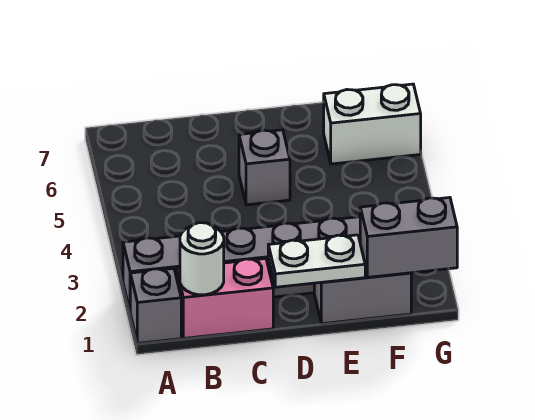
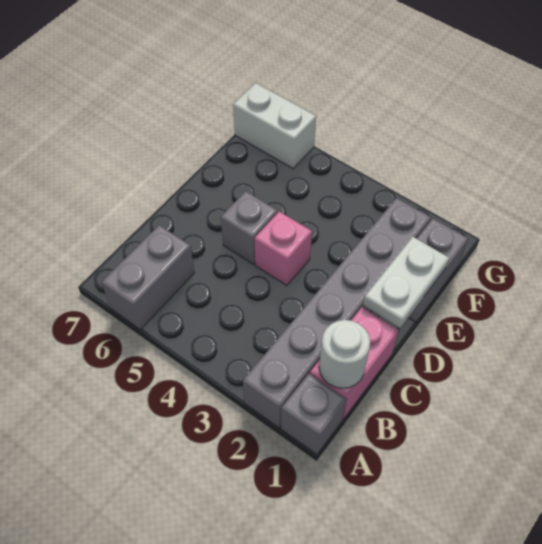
none -> pink brick D4 level 1
grey brick F1:G1 level 2 -> grey brick A6:B6 level 1
white brick F6:G6 level 1 -> white brick G6:G7 level 1

